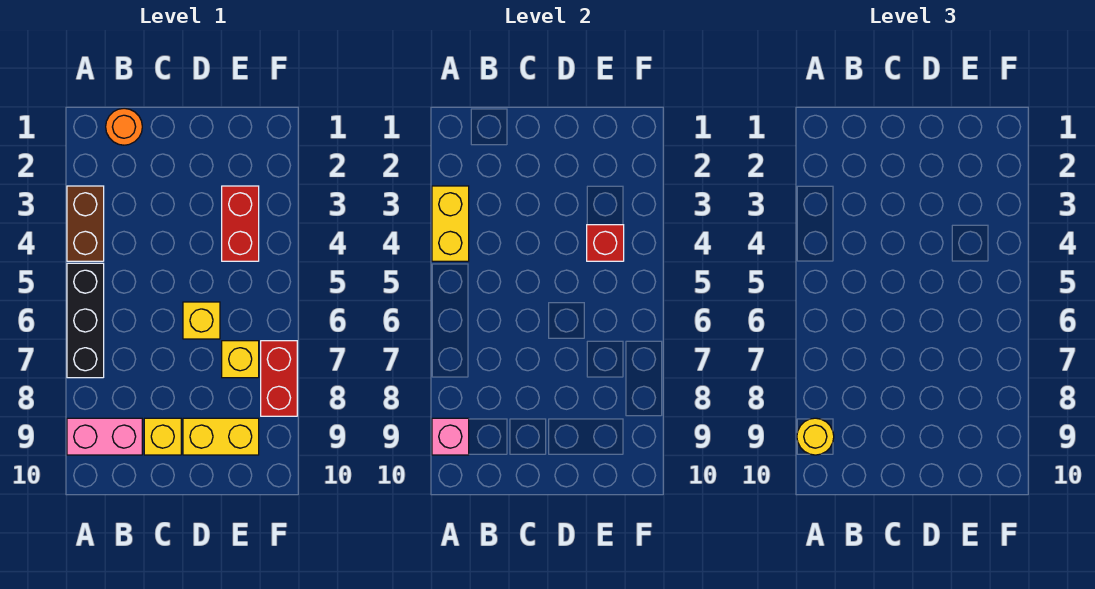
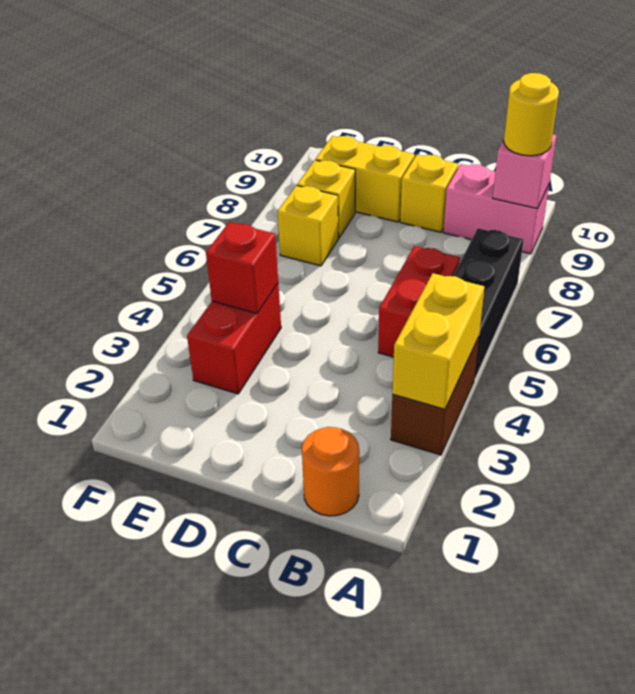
yellow brick D6 level 1 -> yellow brick E8 level 1
red brick F7:F8 level 1 -> red brick B5:B6 level 1

